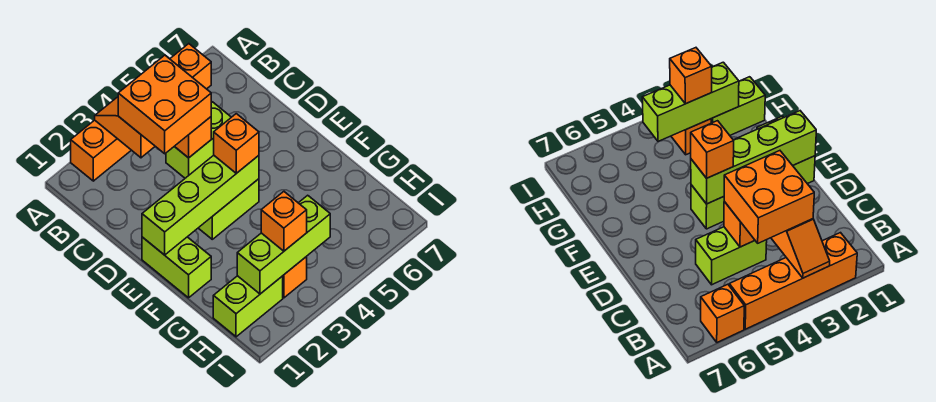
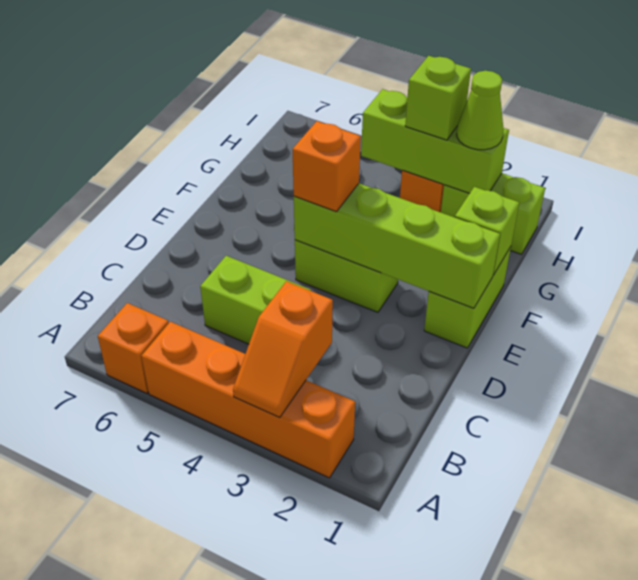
orange brick B3:C4 level 3 -> none
orange brick C4 level 2 -> none
none -> lime brick F1 level 2
none -> lime cone H2 level 3
orange brick H3 level 3 -> lime brick H3 level 3

